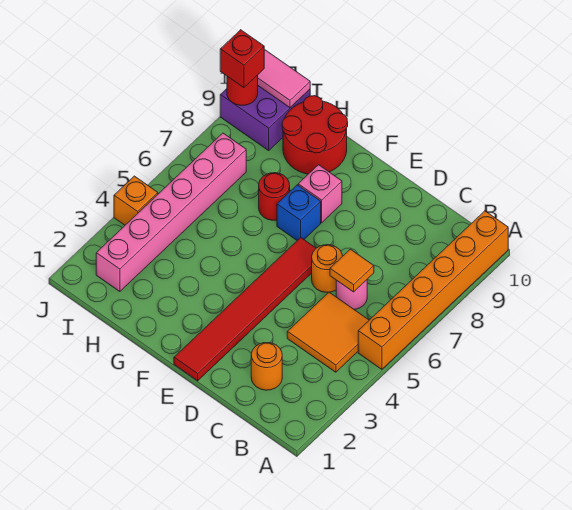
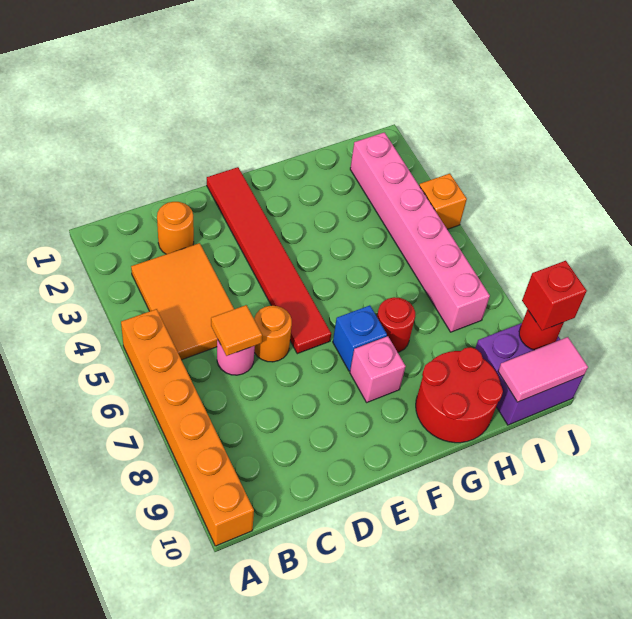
orange tile B4:C5 level 1 -> orange tile B3:C5 level 1

